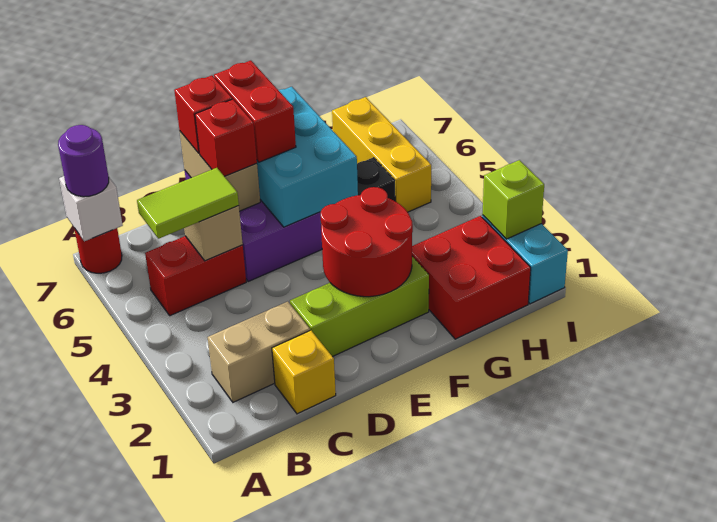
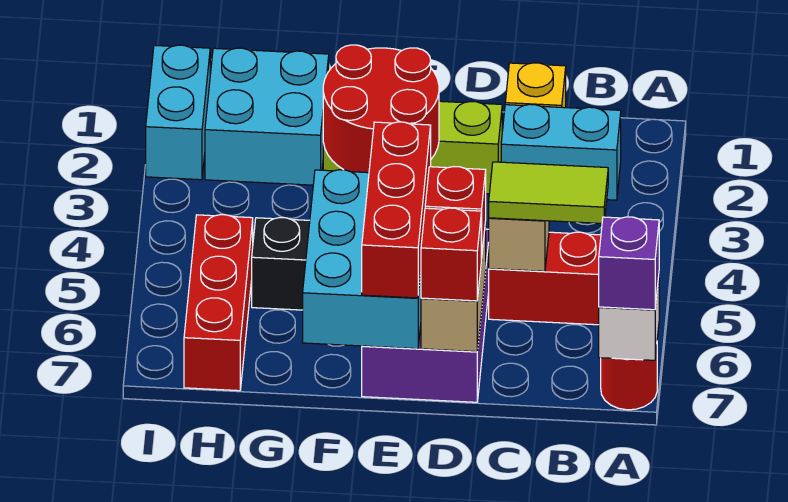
purple round brick A7 level 3 -> purple brick A7 level 3
tan brick B2:C2 level 1 -> cyan brick B2:C2 level 1
red brick E6:E7 level 3 -> red brick E5:E7 level 3
red brick G1:H2 level 1 -> cyan brick G1:H2 level 1
yellow brick H5:H7 level 1 -> red brick H5:H7 level 1
lime brick I2 level 2 -> none

